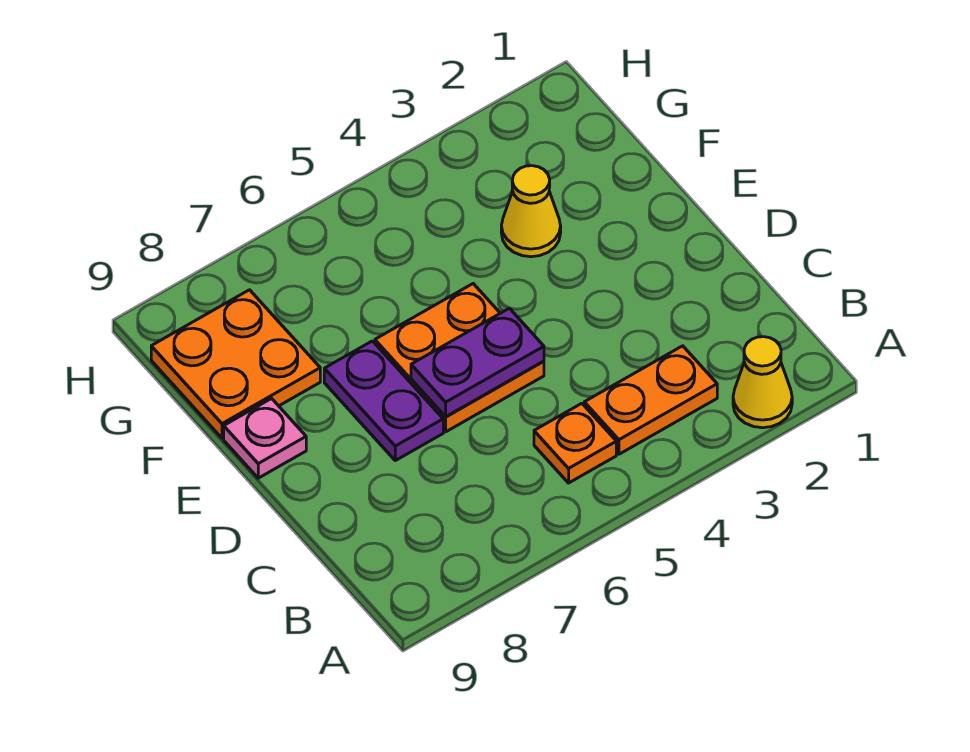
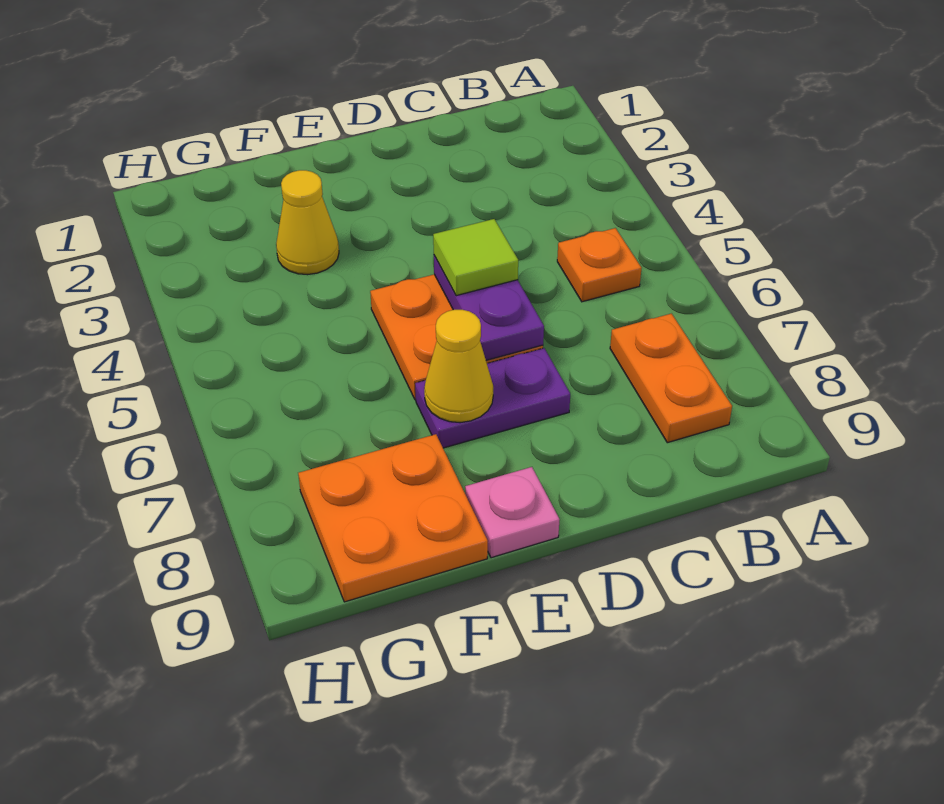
yellow cone A2 level 1 -> yellow cone E7 level 2
orange plate B3:B4 level 1 -> orange plate B7:B8 level 1
none -> lime tile D5 level 3

